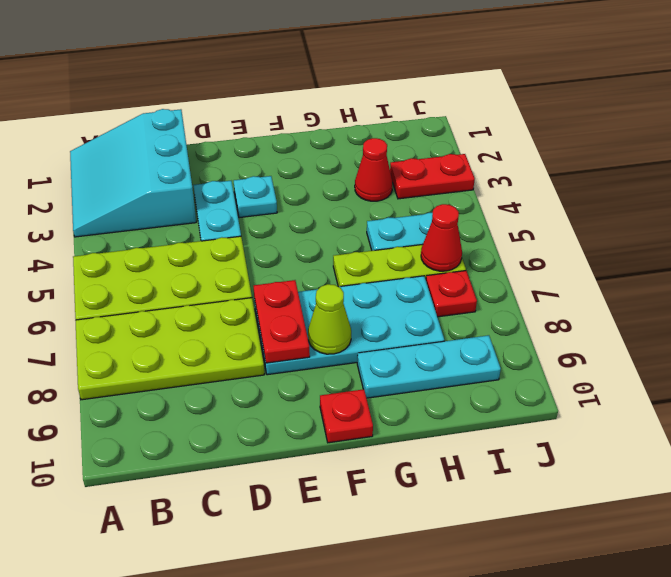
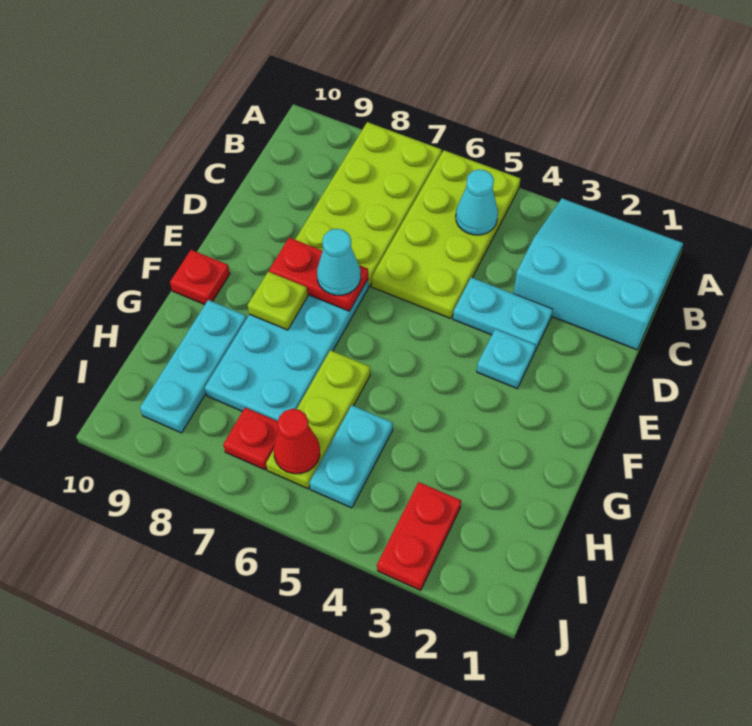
none -> cyan cone B5 level 2
none -> cyan cone E7 level 3
lime cone F8 level 2 -> lime plate F8 level 2
red cone H3 level 1 -> none

